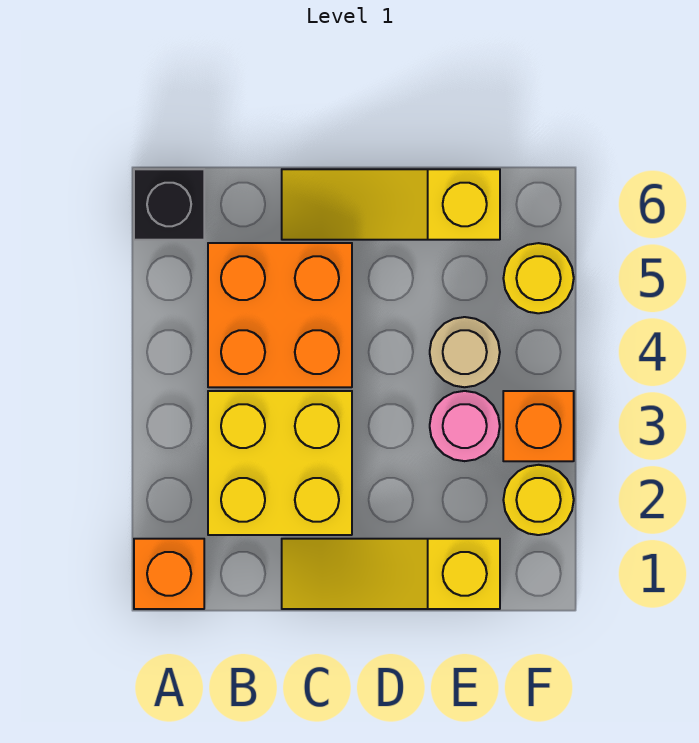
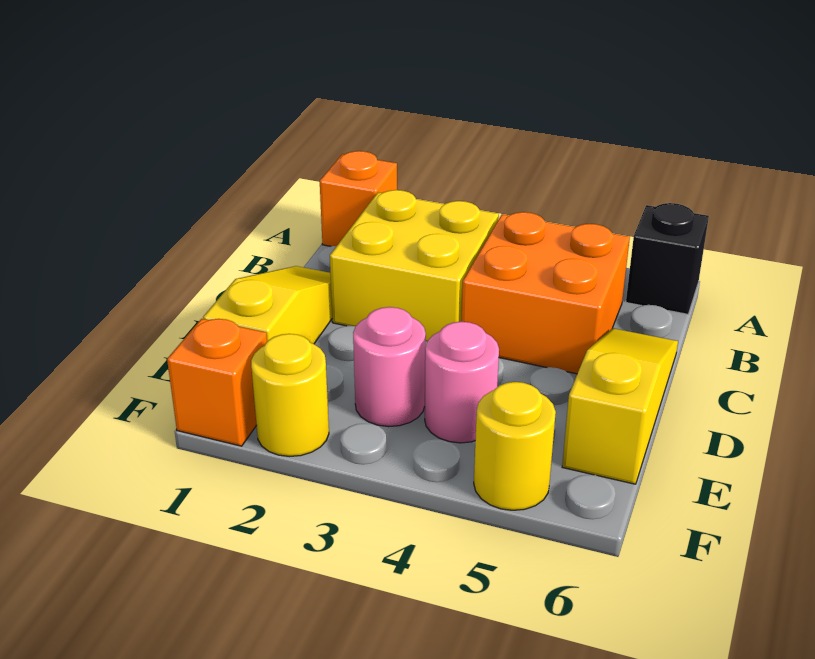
tan round brick E4 level 1 -> pink round brick E4 level 1
orange brick F3 level 1 -> orange brick F1 level 1

